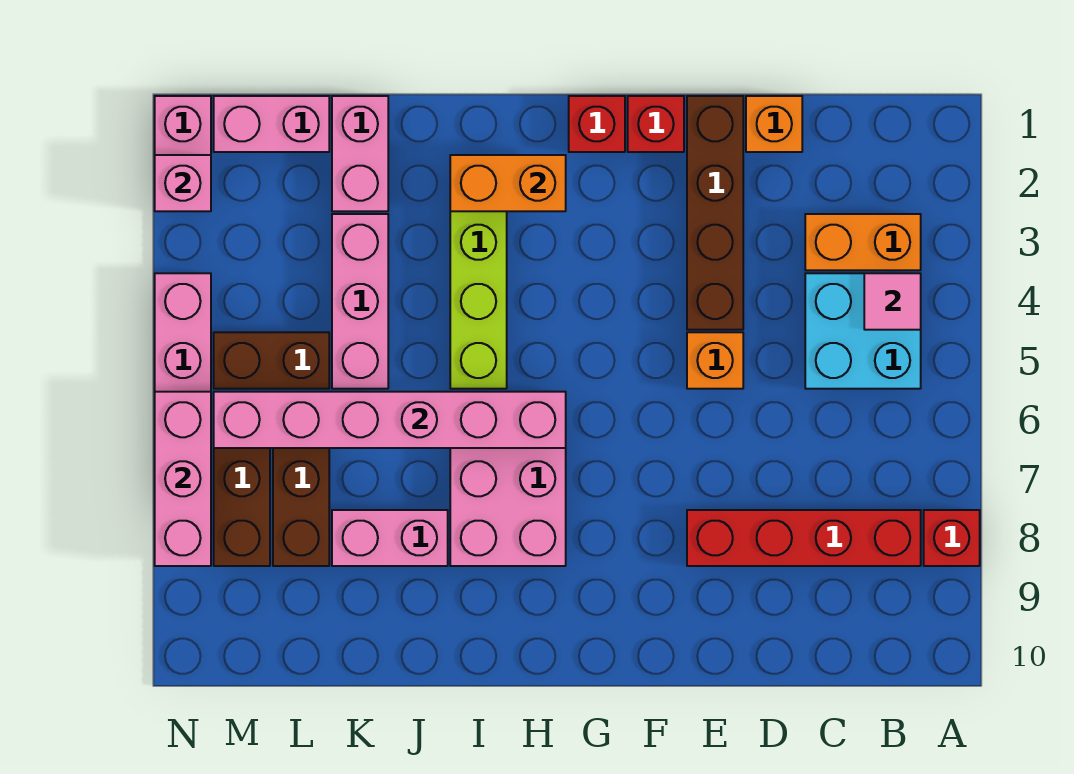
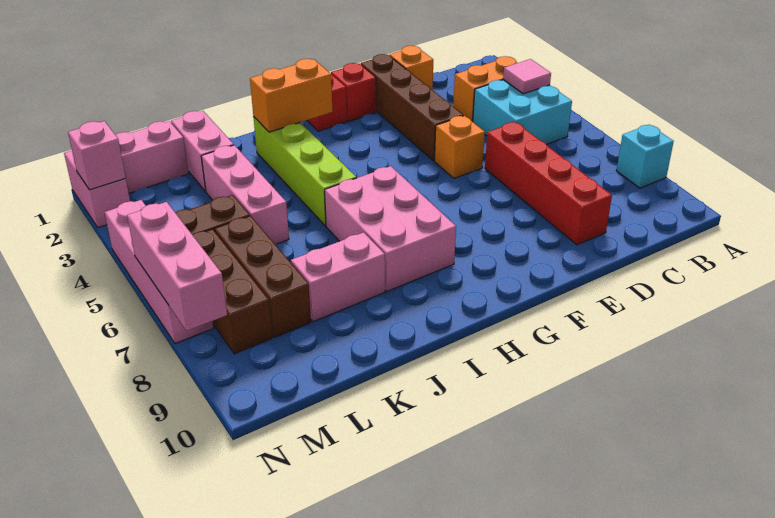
red brick A8 level 1 -> cyan brick A8 level 1
red brick B8:E8 level 1 -> red brick D6:D9 level 1
pink brick H6:M6 level 2 -> none

